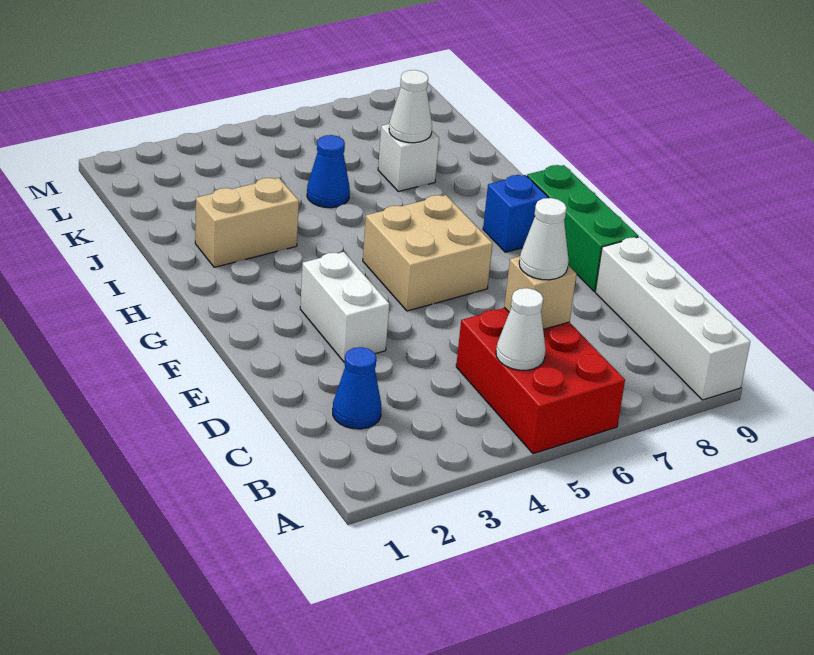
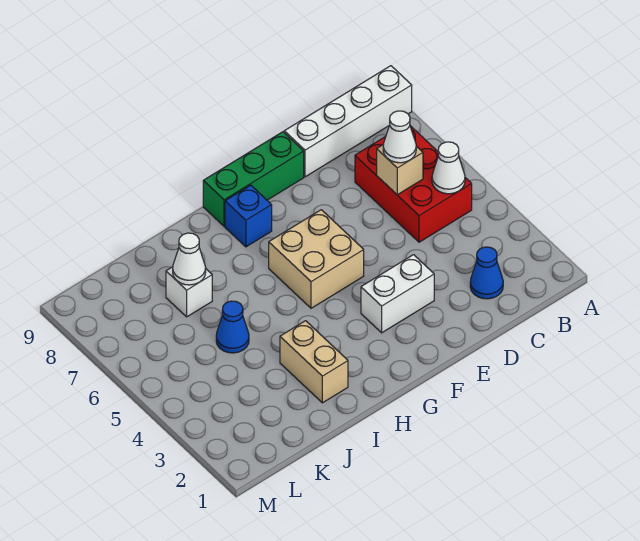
red brick A5:C6 level 1 -> red brick B5:C7 level 1

